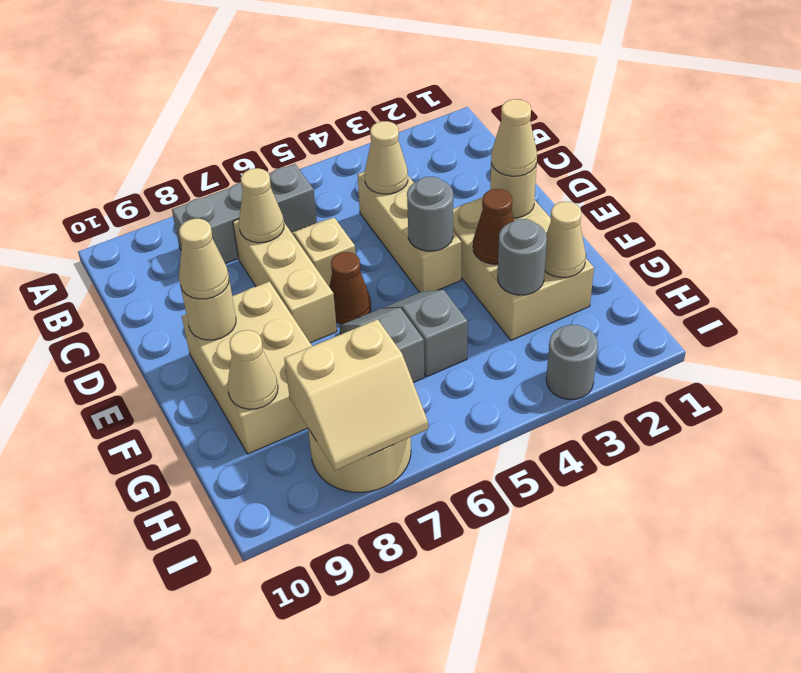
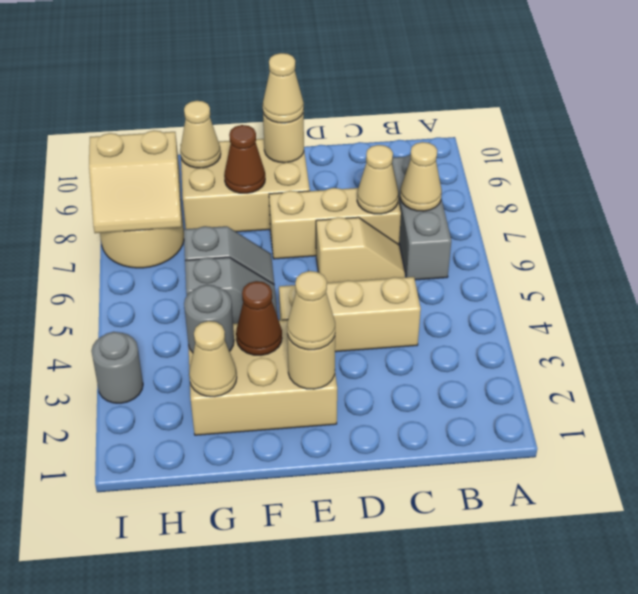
tan cone C4 level 2 -> tan cone B7 level 2
grey round brick E4 level 2 -> none
brown cone E6 level 1 -> brown cone F8 level 2
tan slope H7:I8 level 2 top H -> tan slope H7:I8 level 2 top 8

